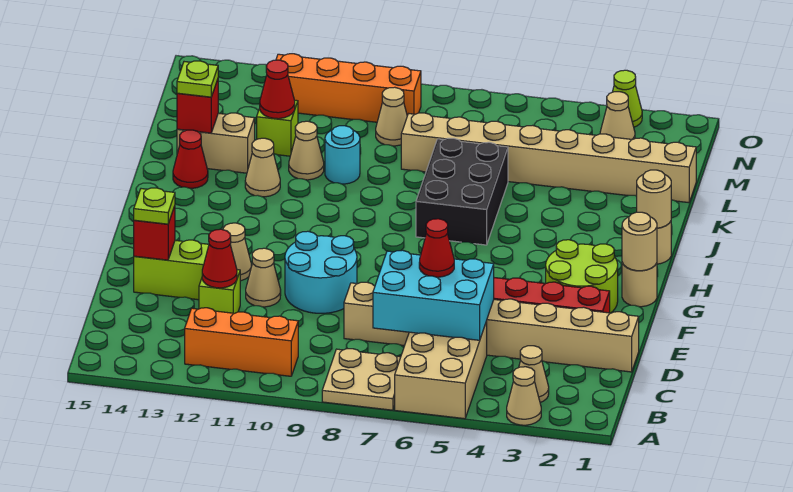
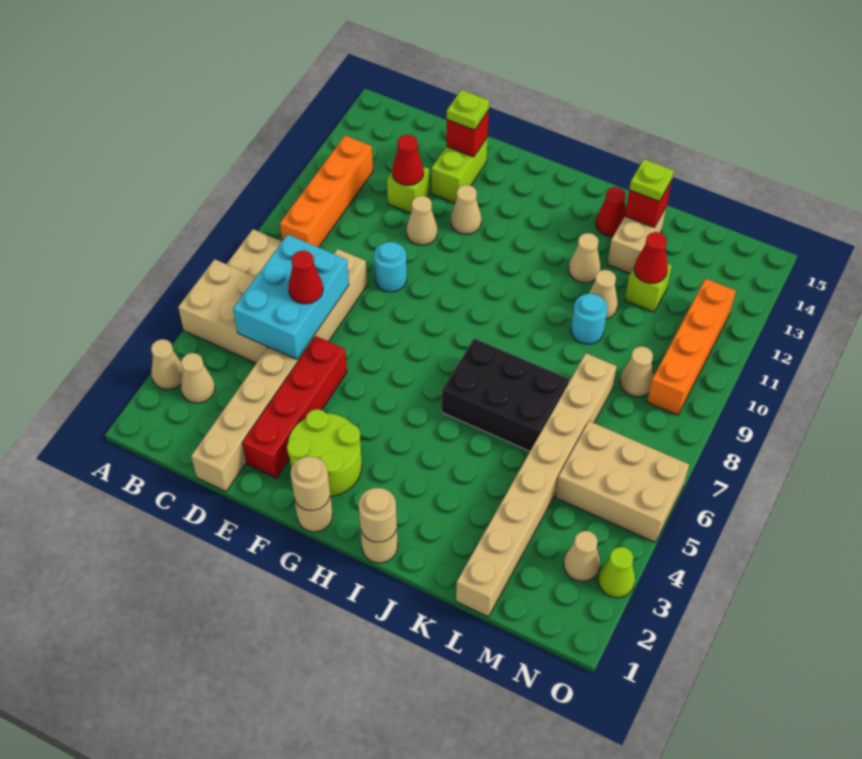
orange brick B10:B12 level 1 -> orange brick B9:B12 level 1
cyan round brick E9:F10 level 1 -> cyan round brick E9 level 1
none -> tan brick M5:O6 level 1

